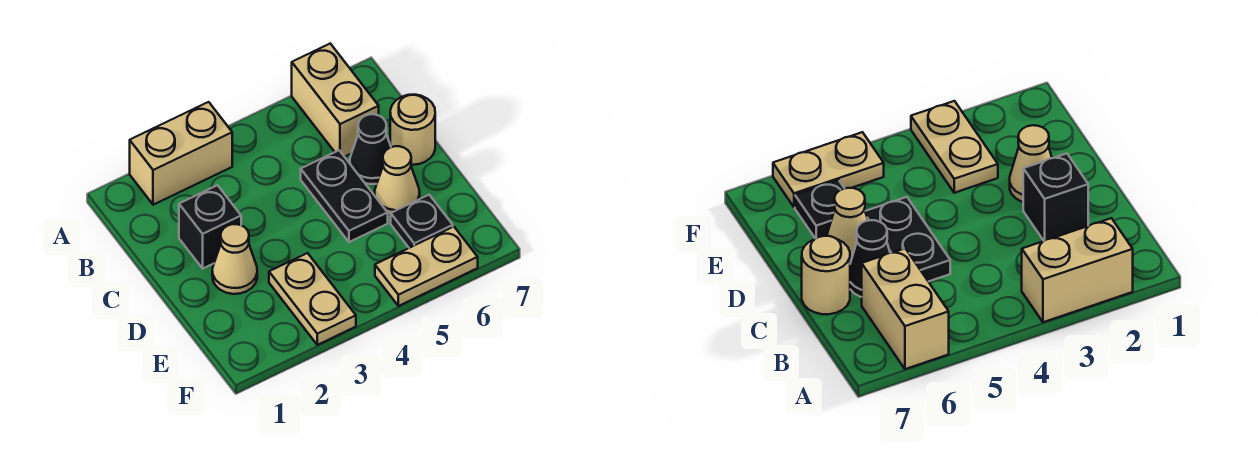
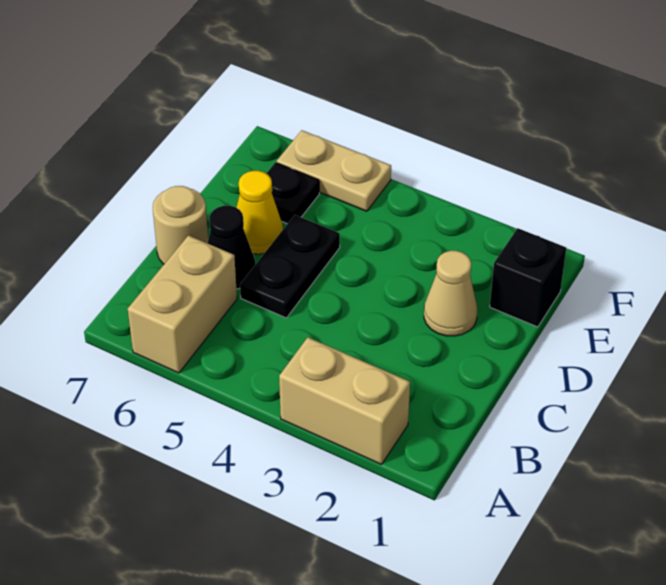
black brick C2 level 1 -> black brick E1 level 1
tan cone D6 level 1 -> yellow cone D6 level 1
tan plate E3:F3 level 1 -> none

